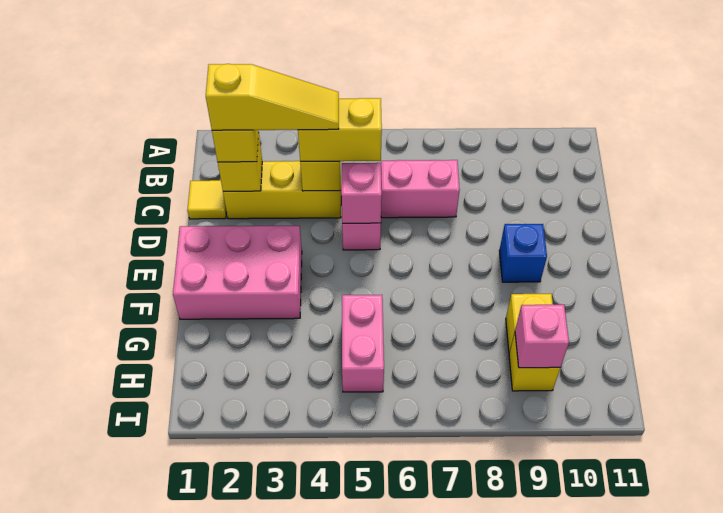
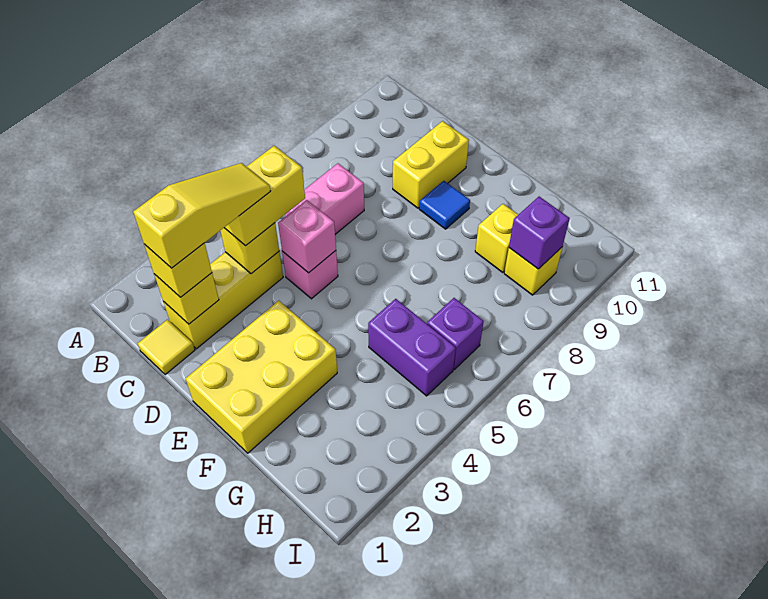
none -> yellow brick D9:D10 level 1
pink brick E1:F3 level 1 -> yellow brick E1:F3 level 1
blue brick E9 level 1 -> blue tile E9 level 1
pink brick G5:H5 level 1 -> purple brick G5:H5 level 1
none -> purple brick H6 level 1
pink brick H9 level 2 -> purple brick H9 level 2

